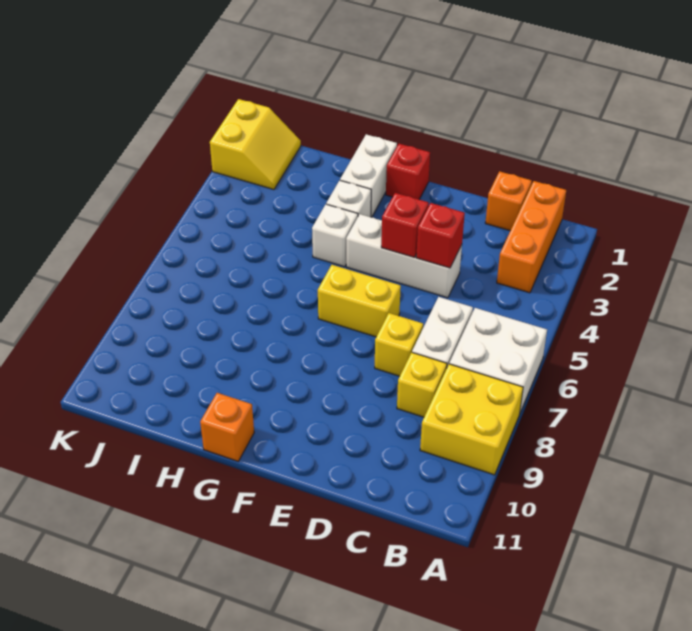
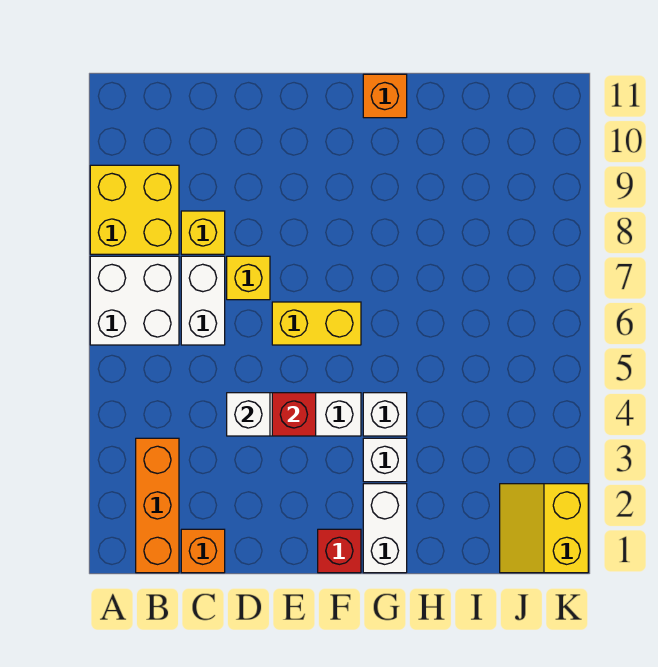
red brick D4 level 2 -> white brick D4 level 2

